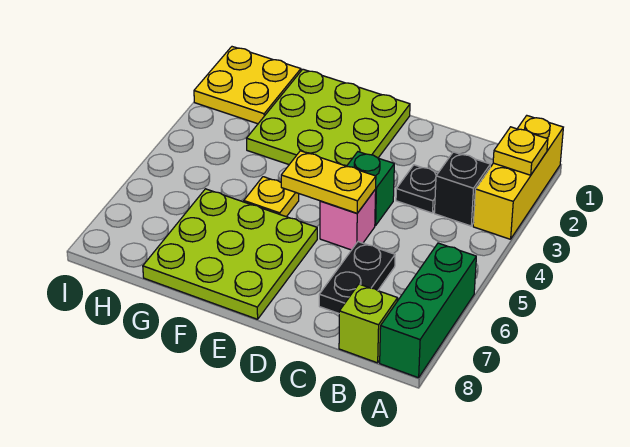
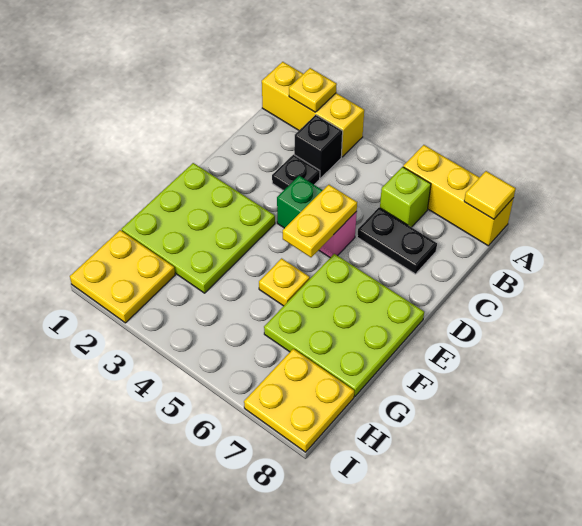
green brick A6:A8 level 1 -> yellow brick A6:A8 level 1
none -> yellow tile A8 level 2
lime brick B8 level 1 -> lime brick B6 level 1
none -> yellow plate H7:I8 level 1

